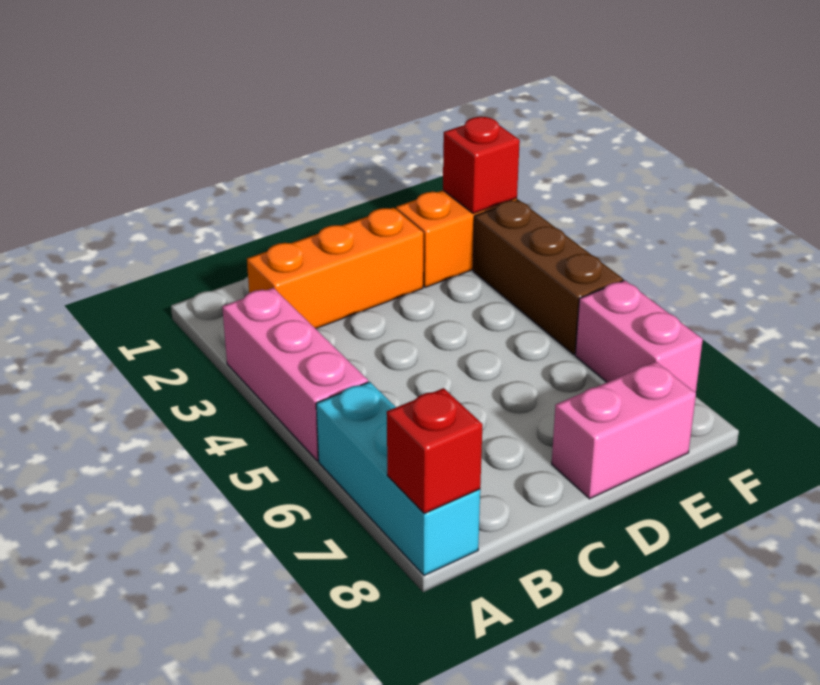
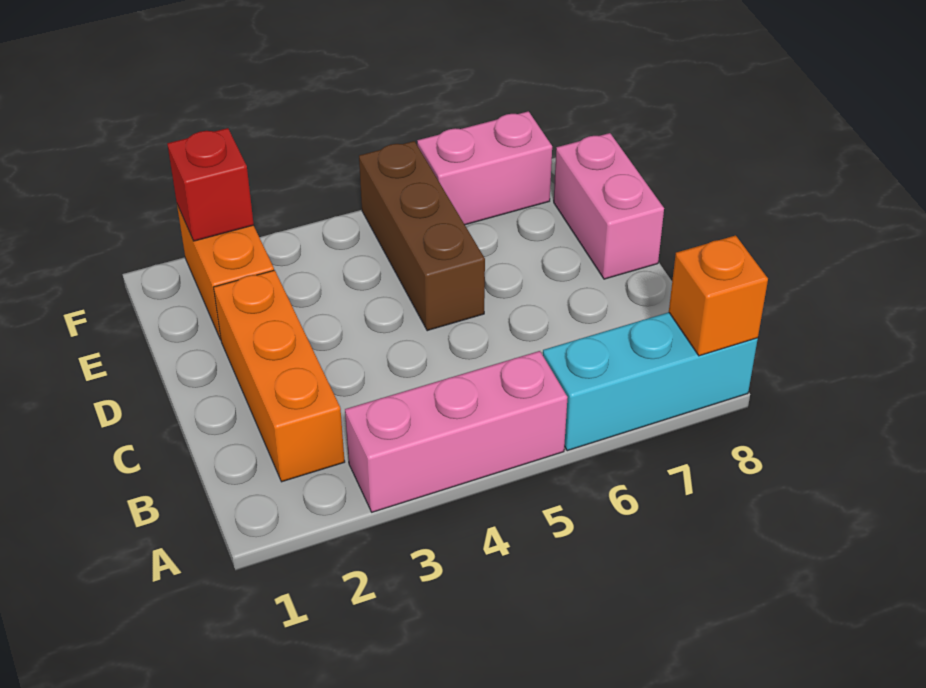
red brick A8 level 2 -> orange brick A8 level 2
brown brick F3:F5 level 1 -> brown brick D5:F5 level 1

